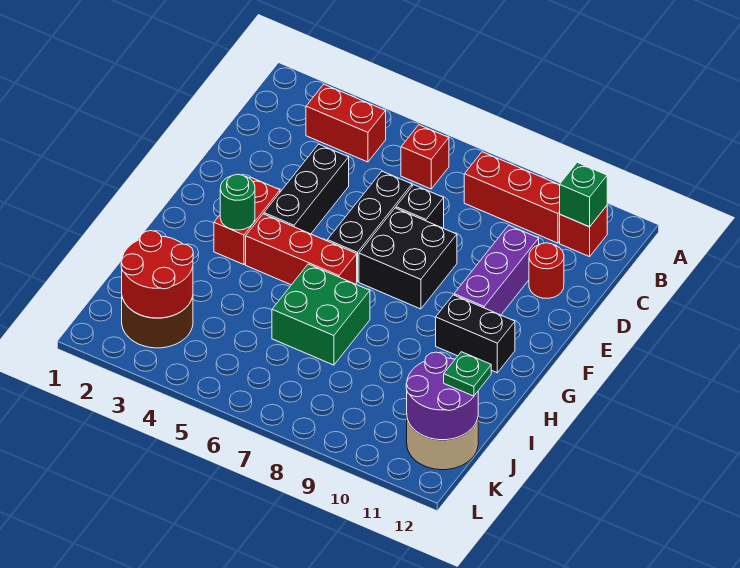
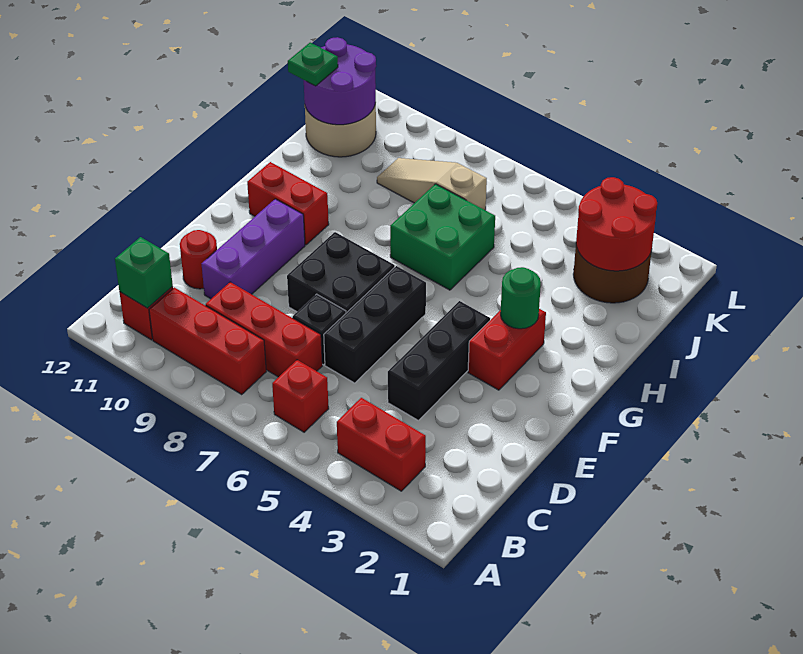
red brick G4:G6 level 1 -> red brick C7:C9 level 1
black brick G10:G11 level 1 -> red brick G10:G11 level 1
none -> tan slope J7:J9 level 1 top 7

